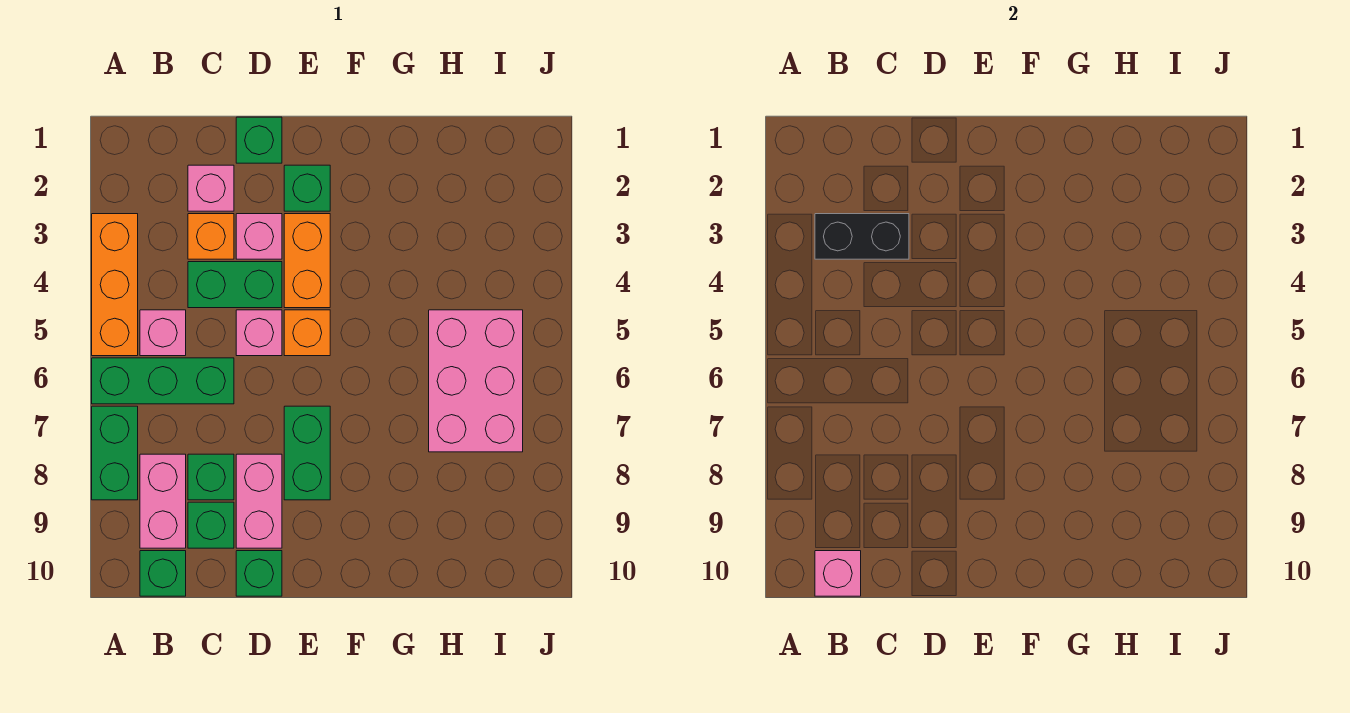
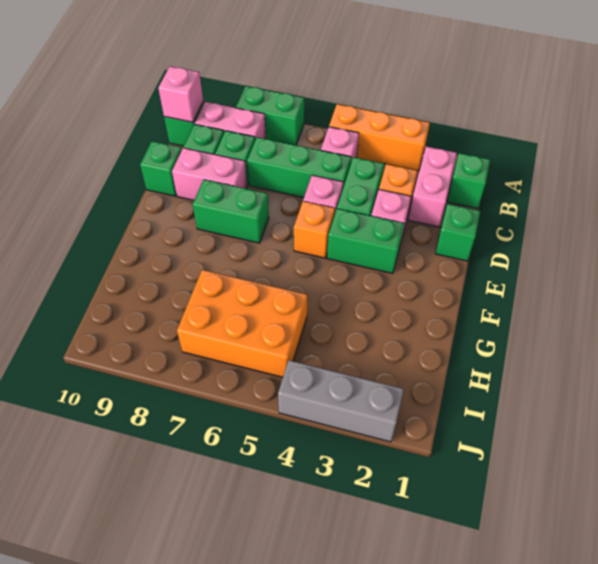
green brick A6:C6 level 1 -> green brick C5:C7 level 1
black brick B3:C3 level 2 -> none
pink brick C2 level 1 -> pink brick B2:C2 level 1
green brick E2 level 1 -> green brick B1 level 1
orange brick E3:E4 level 1 -> green brick E3:E4 level 1
pink brick H5:I7 level 1 -> orange brick H5:I7 level 1
none -> grey brick J2:J4 level 1

